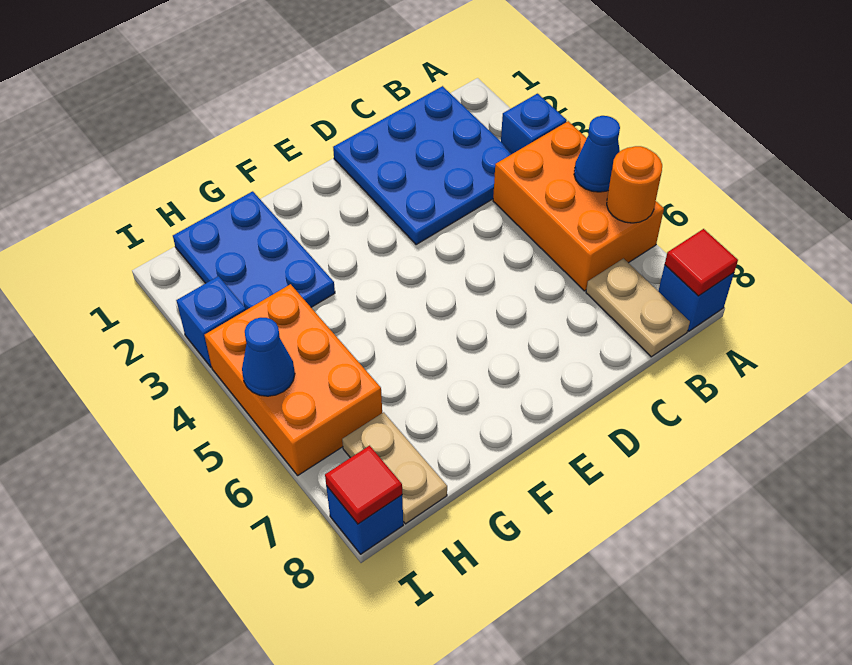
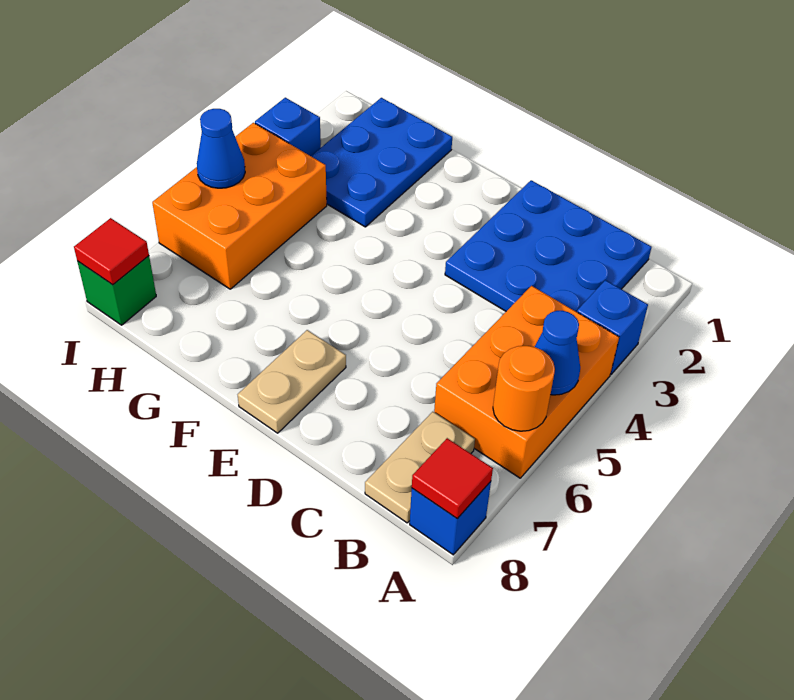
tan plate H7:H8 level 1 -> tan plate E7:E8 level 1
blue brick I8 level 1 -> green brick I8 level 1

